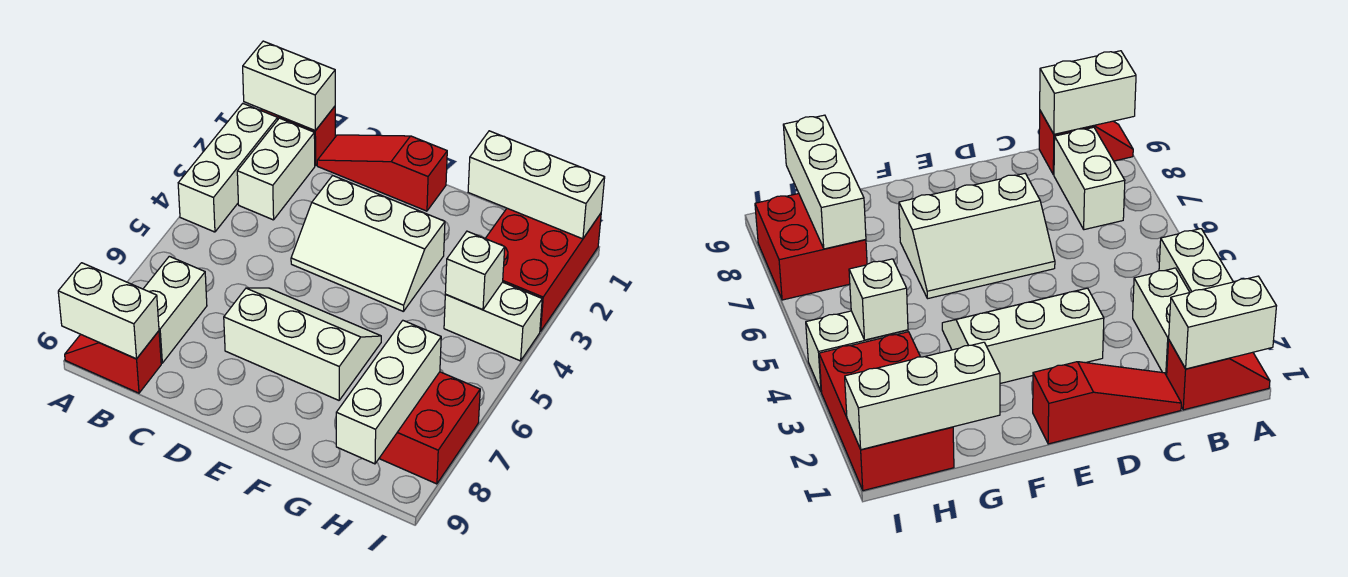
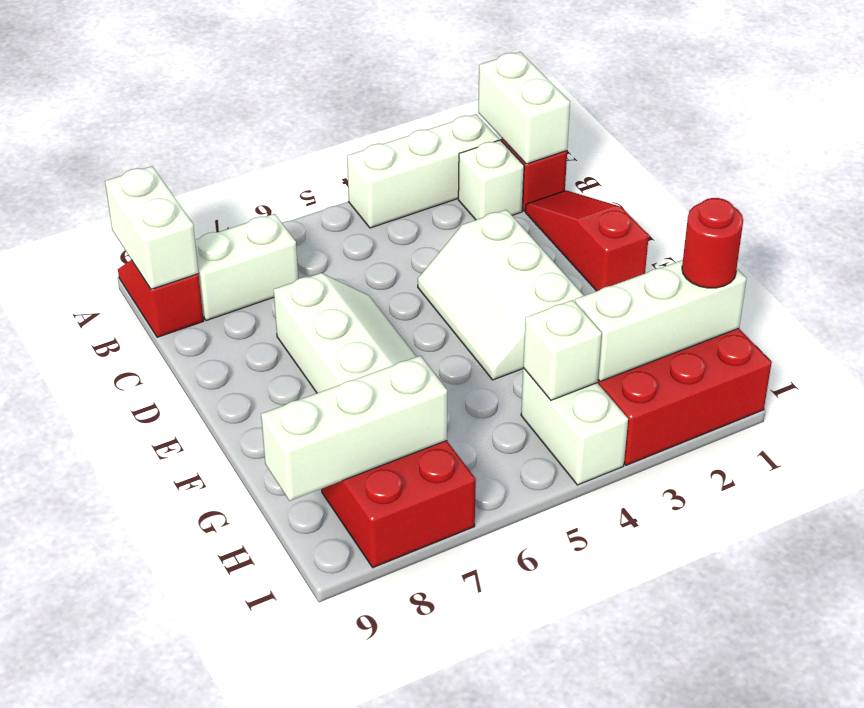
white brick B2:B3 level 1 -> white brick B2 level 1
white brick G1:I1 level 2 -> white brick H1:H3 level 2
none -> red round brick H1 level 3

